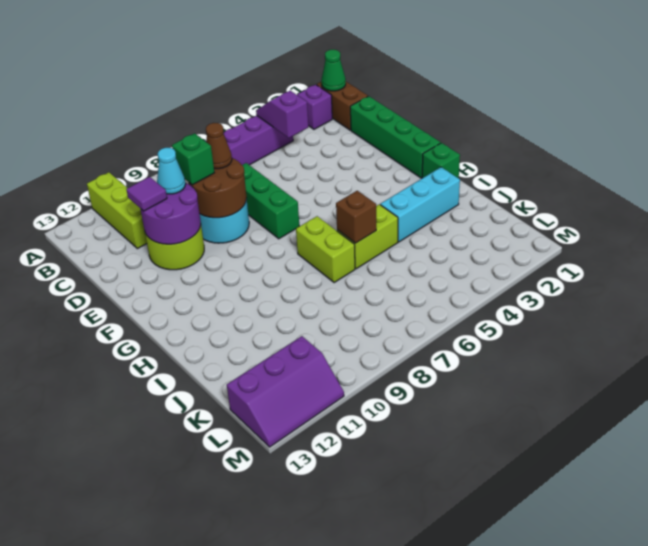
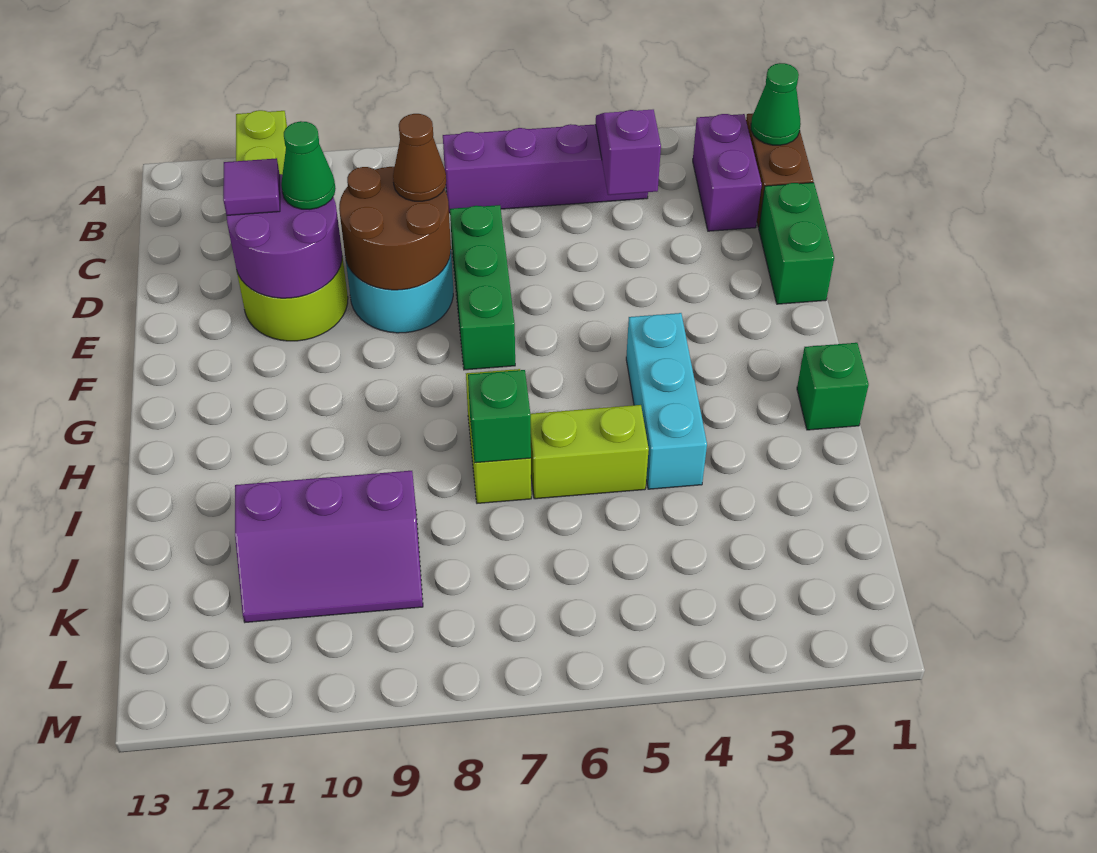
purple brick B2 level 1 -> purple brick B2:C2 level 1
green brick D1:G1 level 1 -> green brick D1:E1 level 1
green brick D9 level 3 -> green brick I7 level 2
cyan cone D10 level 3 -> green cone D10 level 3
cyan brick I2:I4 level 1 -> cyan brick G4:I4 level 1
brown brick I6 level 2 -> none
purple slope L11:M13 level 1 top L -> purple slope J9:K11 level 1 top J

